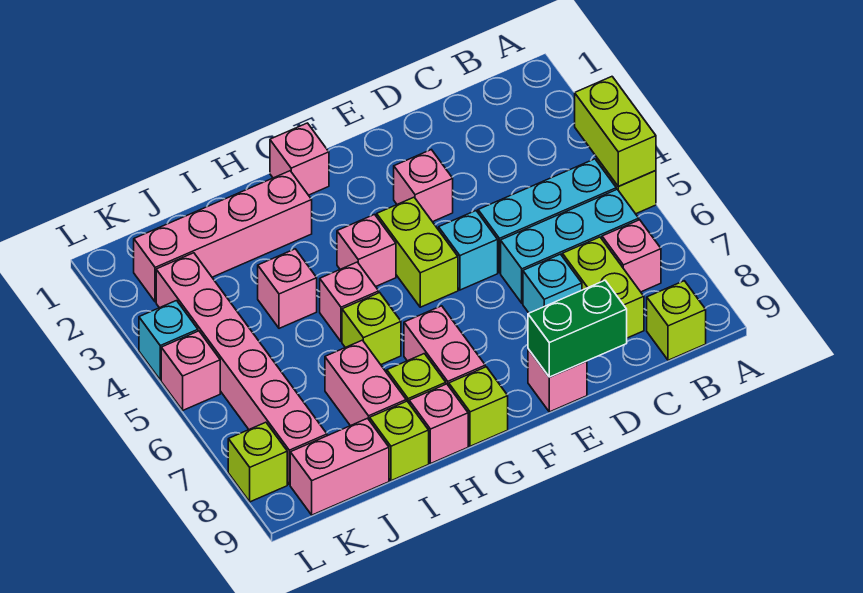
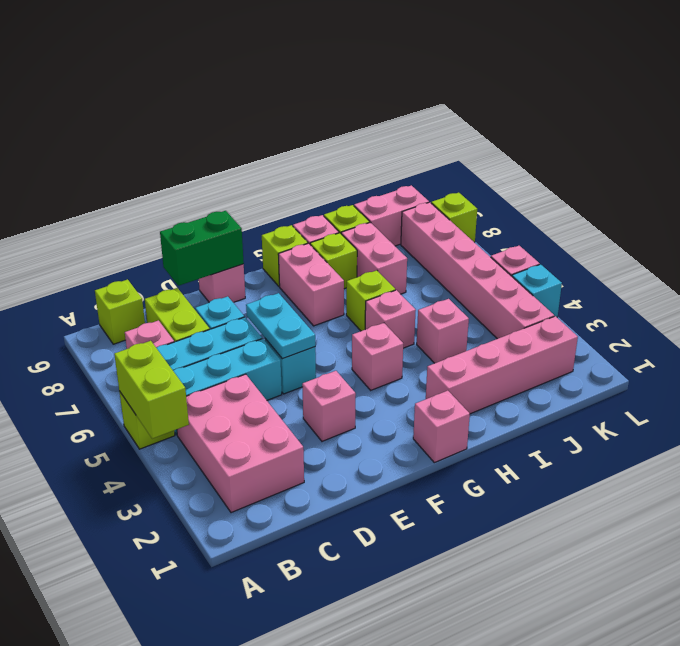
none -> pink brick B2:C4 level 1
none -> cyan plate E5:E6 level 2
lime brick F4:F5 level 1 -> none

